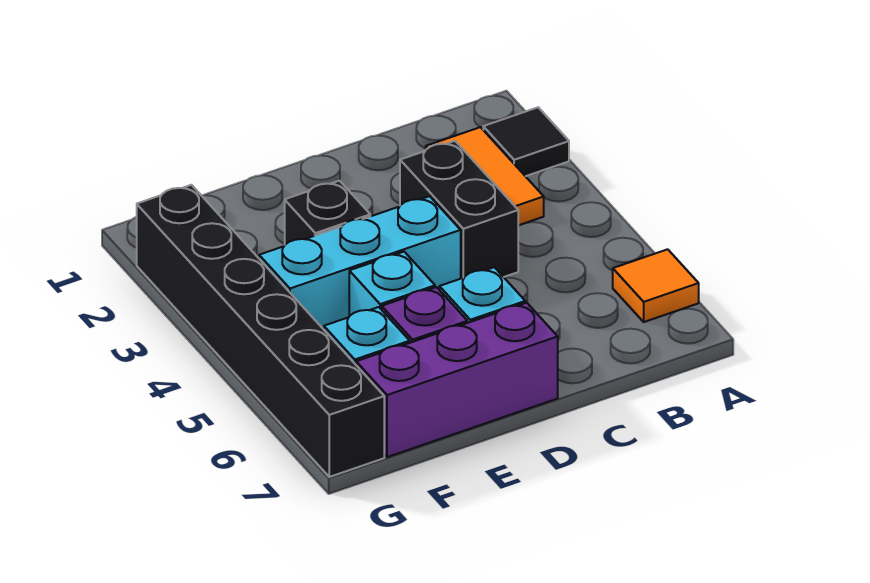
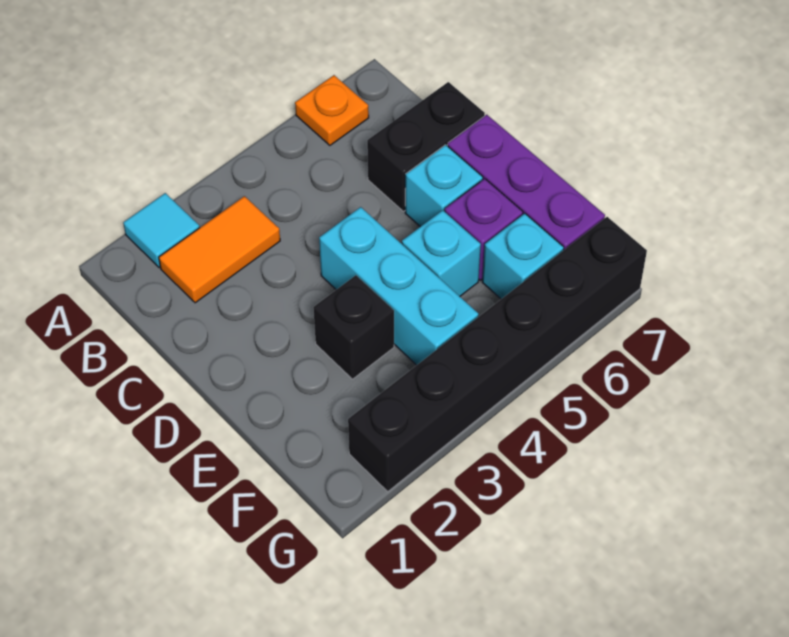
black tile A2 level 1 -> cyan tile A2 level 1
orange tile A6 level 1 -> orange plate A6 level 1
black brick C3:C4 level 1 -> black brick C6:C7 level 1

